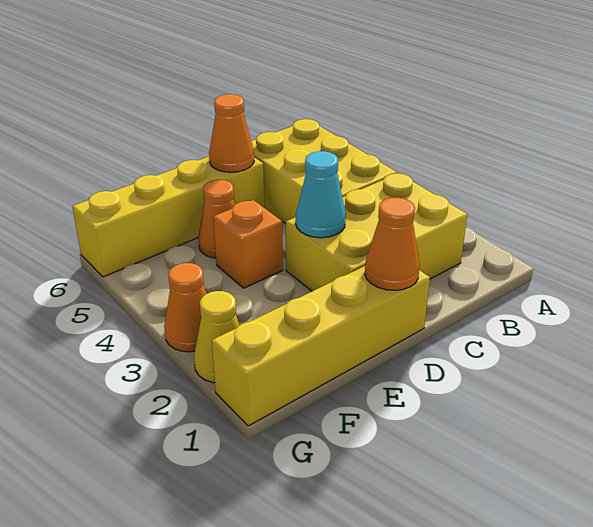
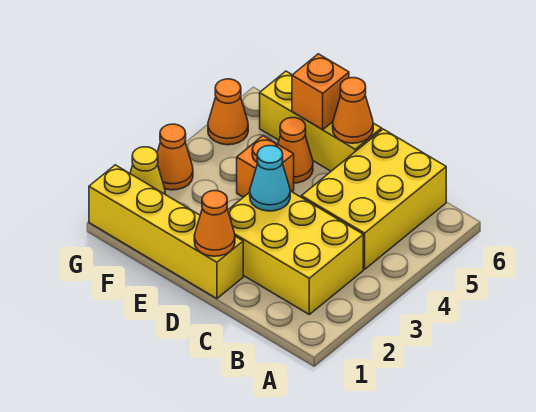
yellow brick D6:G6 level 1 -> yellow brick D6:F6 level 1
none -> orange brick E6 level 2
none -> orange cone G5 level 1

